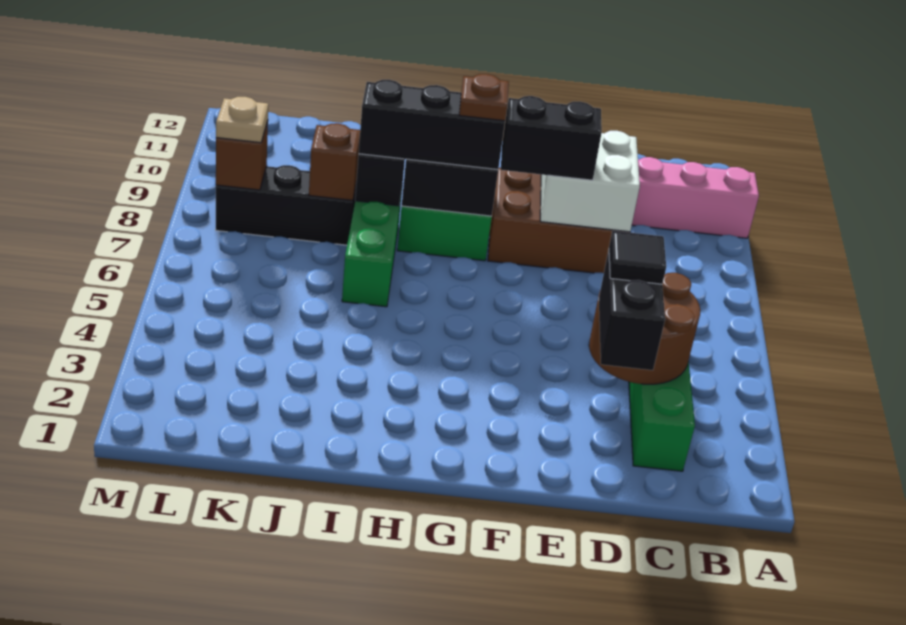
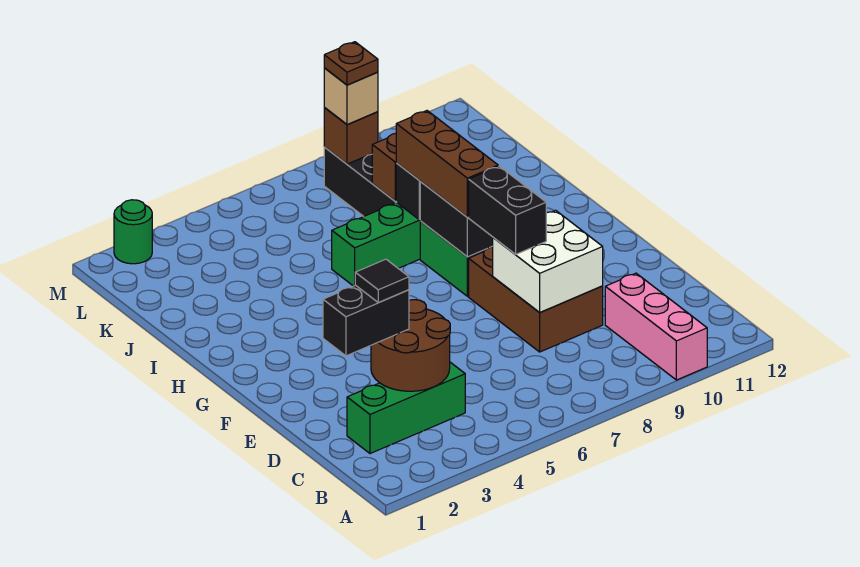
black brick G8:I8 level 3 -> brown brick G8:I8 level 3
brown plate G8 level 4 -> brown plate L8 level 4
tan plate L8 level 3 -> tan brick L8 level 3
none -> green round brick M2 level 1

